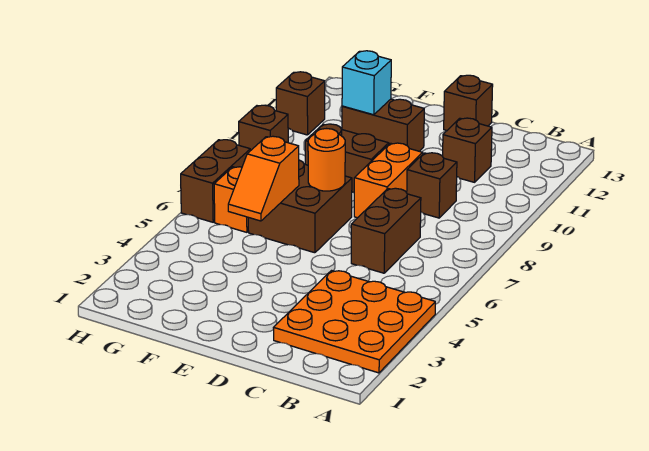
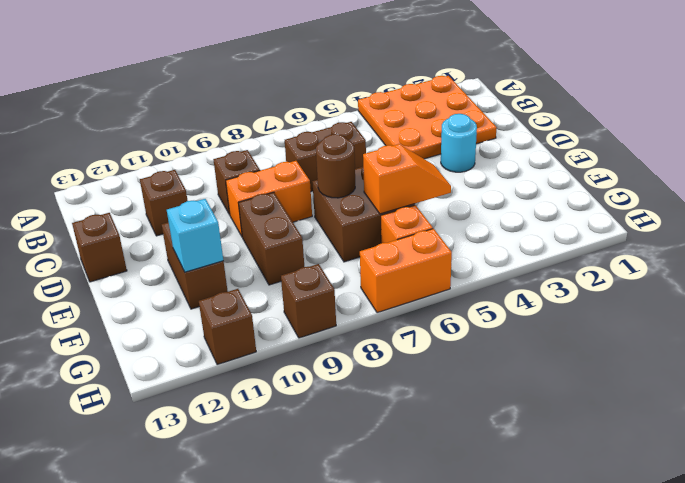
none -> cyan round brick D3 level 1
orange round brick E7 level 2 -> brown round brick E7 level 2
brown brick H6:H7 level 1 -> orange brick H6:H7 level 1

